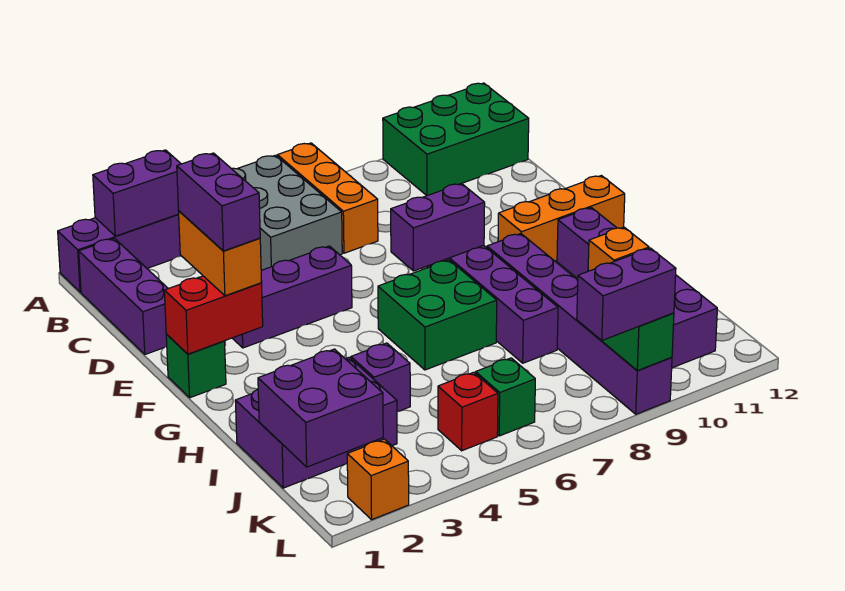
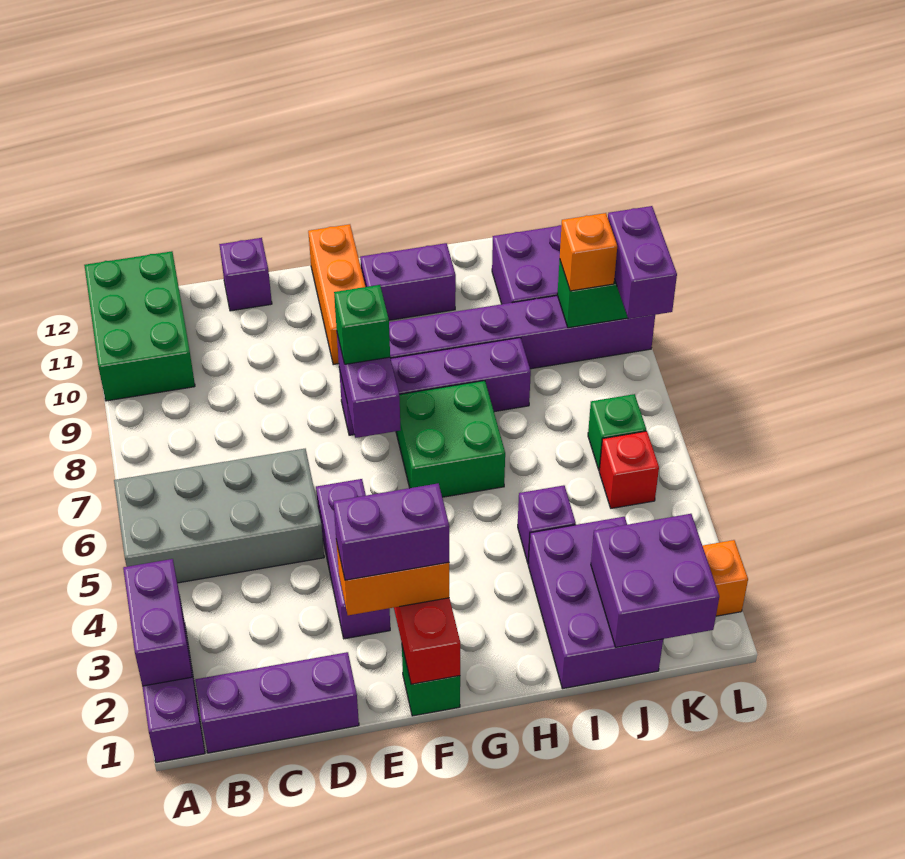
grey brick A5:C6 level 1 -> grey brick A5:D6 level 1
orange brick A7:C7 level 1 -> none
none -> purple brick D12 level 1
none -> green brick F8 level 3

